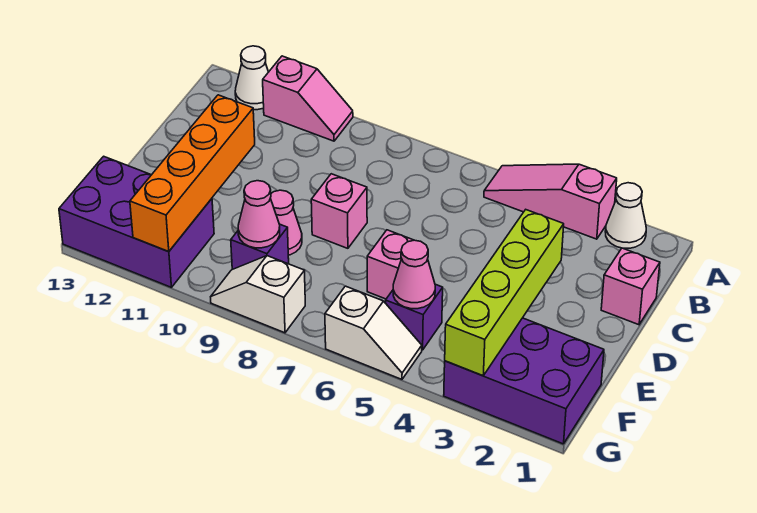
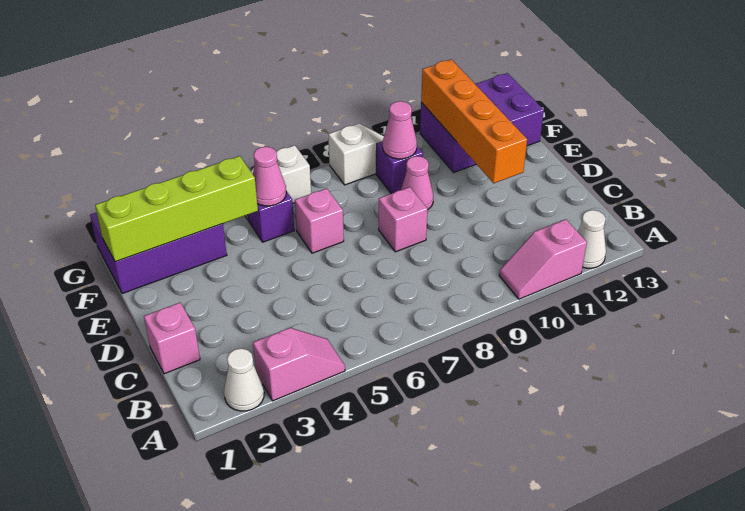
pink slope A3:A5 level 1 top 3 -> pink slope A3:A4 level 1 top 3
lime brick D3:G3 level 2 -> lime brick F1:F4 level 2

